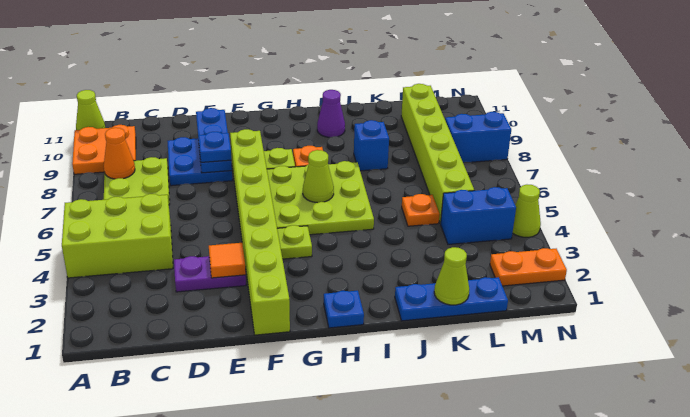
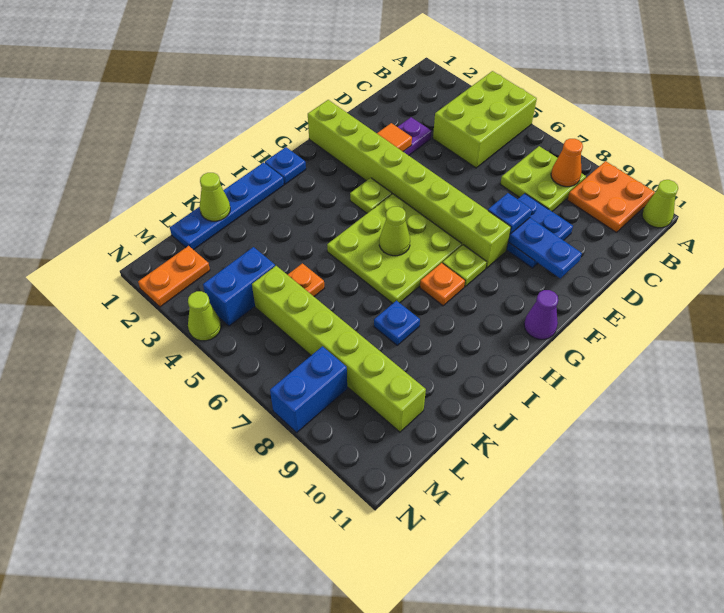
purple cone I10 level 1 -> purple cone G11 level 1
blue plate J1:L1 level 1 -> blue plate I1:L1 level 1
blue brick J8 level 1 -> blue plate J8 level 1

